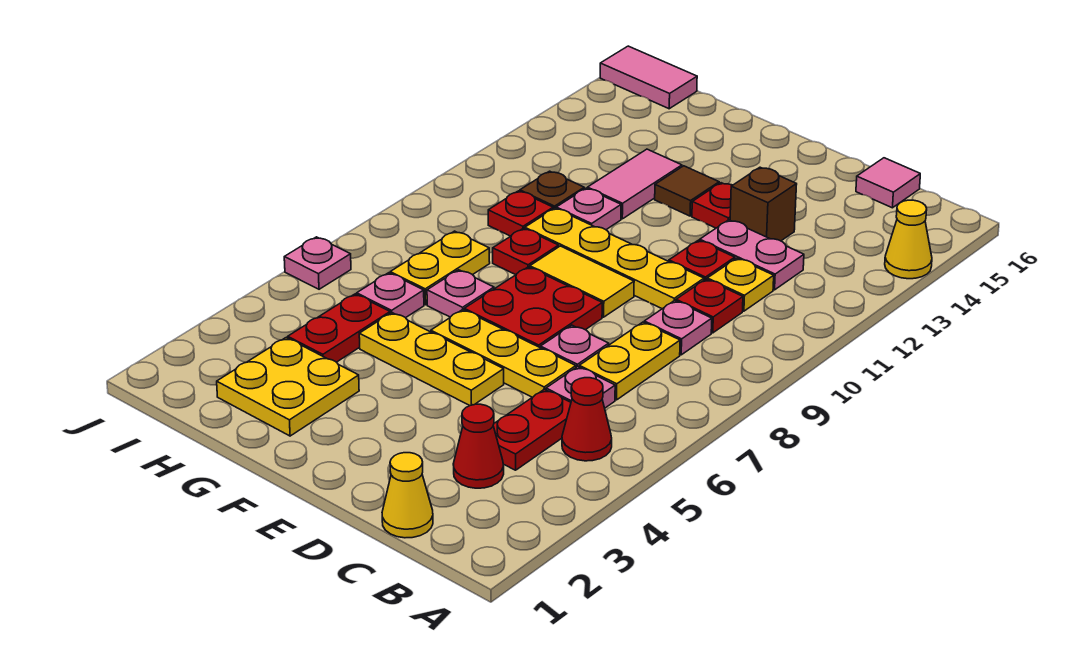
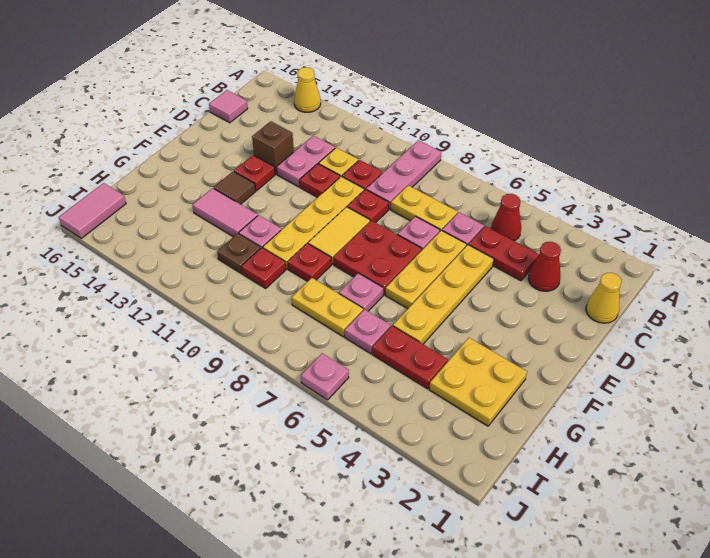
pink plate C9 level 1 -> pink plate A9:C9 level 1
none -> red plate D9 level 1
yellow plate E5:G5 level 1 -> yellow plate D5:G5 level 1

